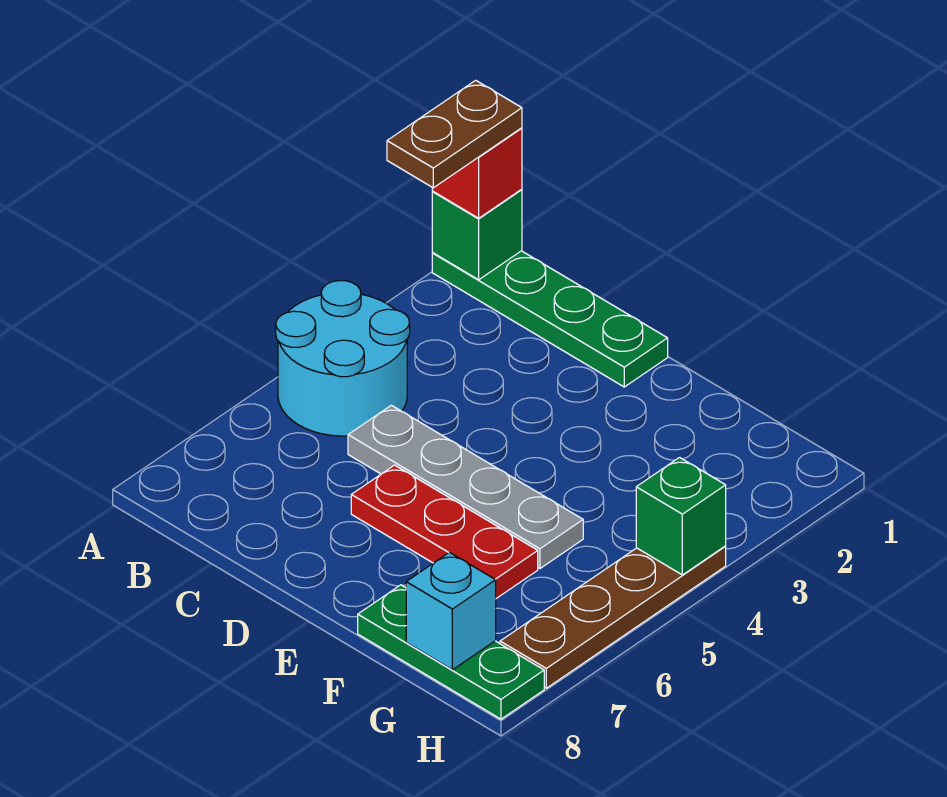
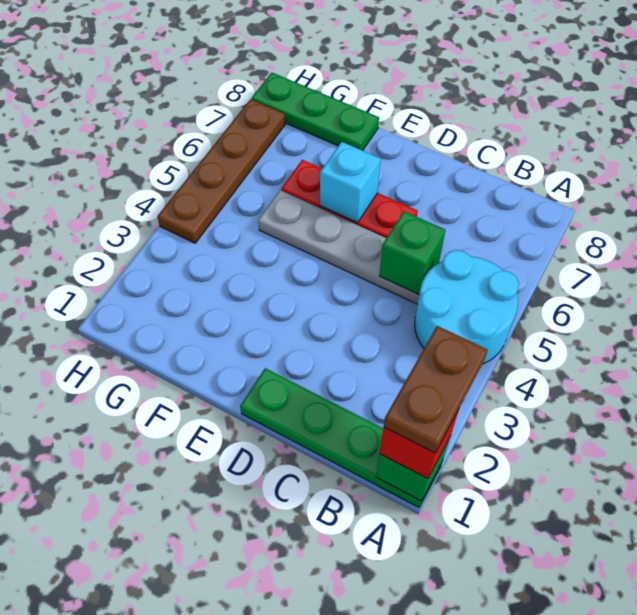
cyan brick G8 level 2 -> cyan brick E6 level 2
green brick H4 level 2 -> green brick C5 level 2

